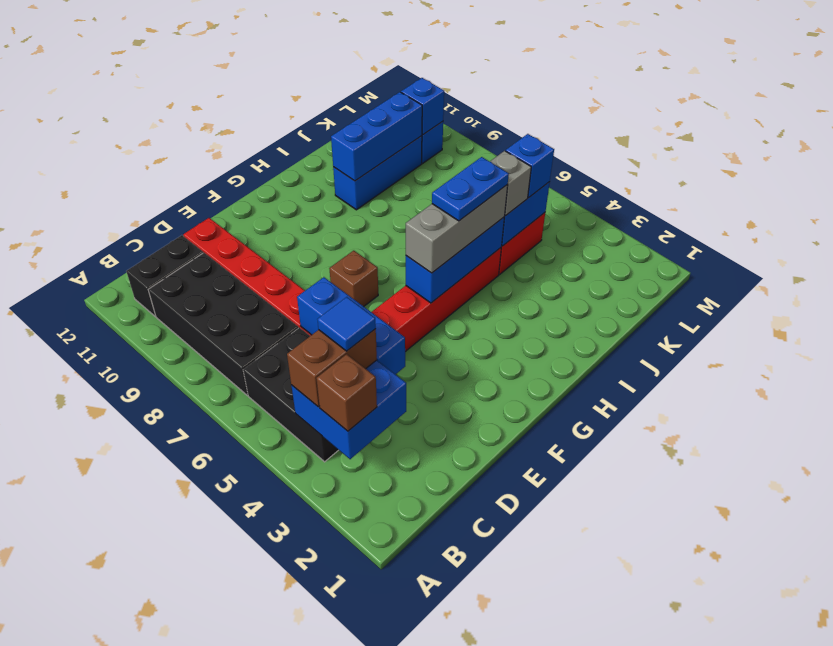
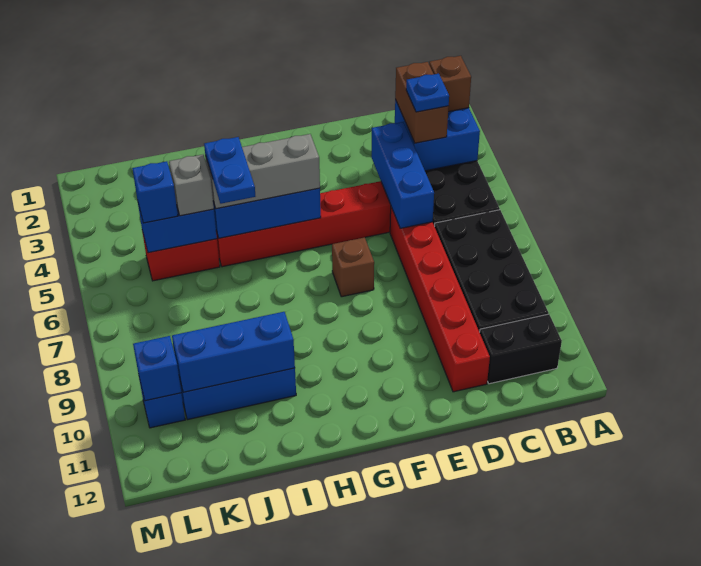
brown brick B4:C4 level 3 -> brown brick C3:C4 level 3
blue tile C4 level 4 -> blue plate C4 level 4
blue plate H5:I5 level 4 -> blue plate I5:I6 level 4

